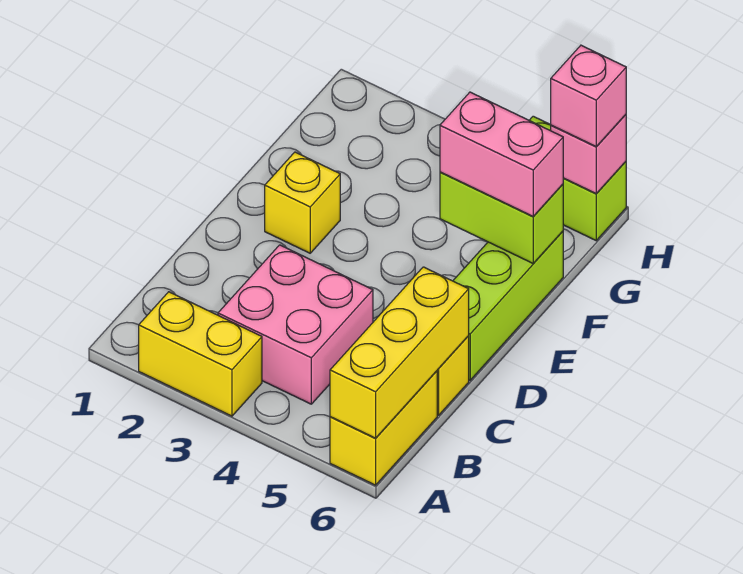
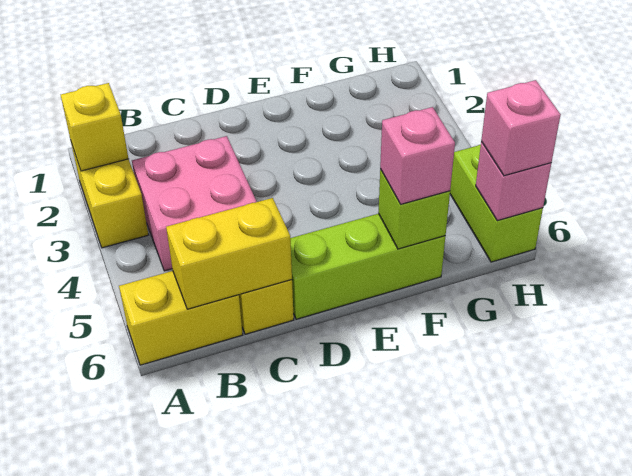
yellow brick A6:C6 level 2 -> yellow brick B6:C6 level 2
yellow brick E2 level 1 -> yellow brick A2 level 2
lime brick F5:F6 level 2 -> lime brick F6 level 2
pink brick F5:F6 level 3 -> pink brick F6 level 3

